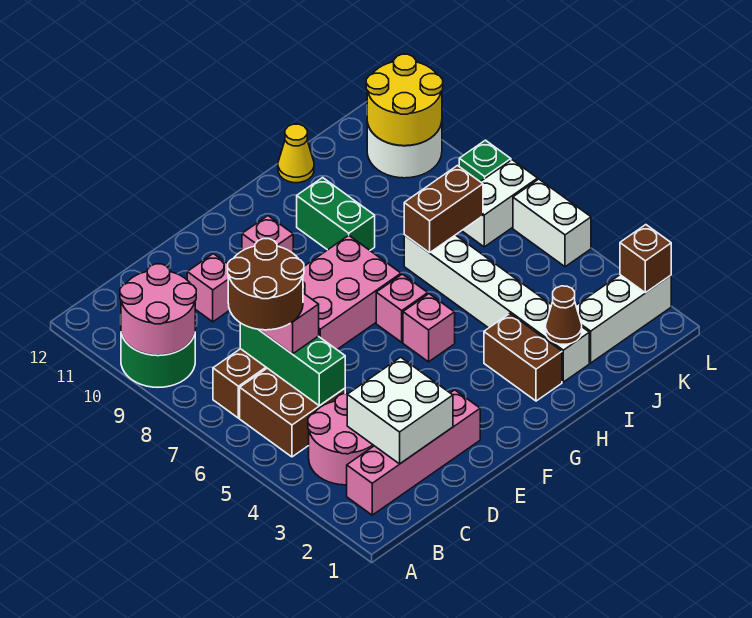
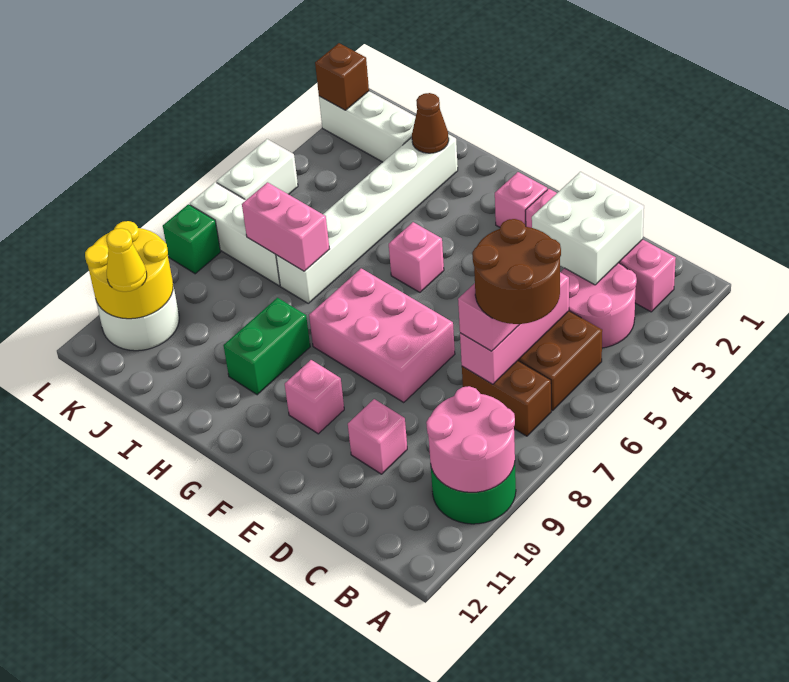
green brick C5:C7 level 2 -> pink brick C5:C7 level 2
pink brick G6 level 1 -> pink brick F2 level 1
brown brick H2:H3 level 1 -> none
brown brick I7:J7 level 2 -> pink brick I7:J7 level 2
yellow cone I12 level 1 -> yellow cone K11 level 3
white brick K7:L7 level 1 -> white brick J7:L7 level 1

